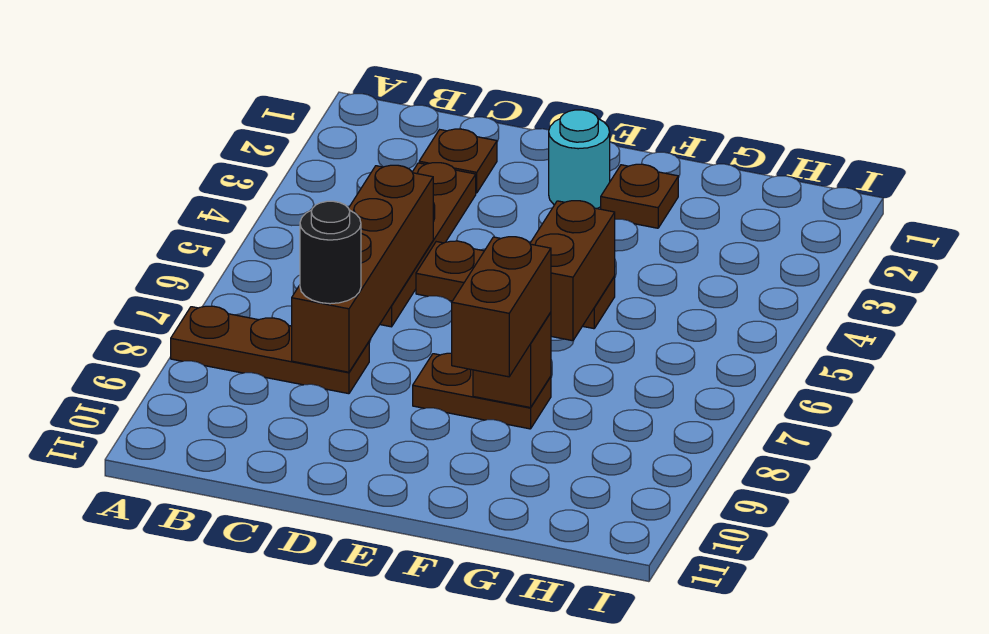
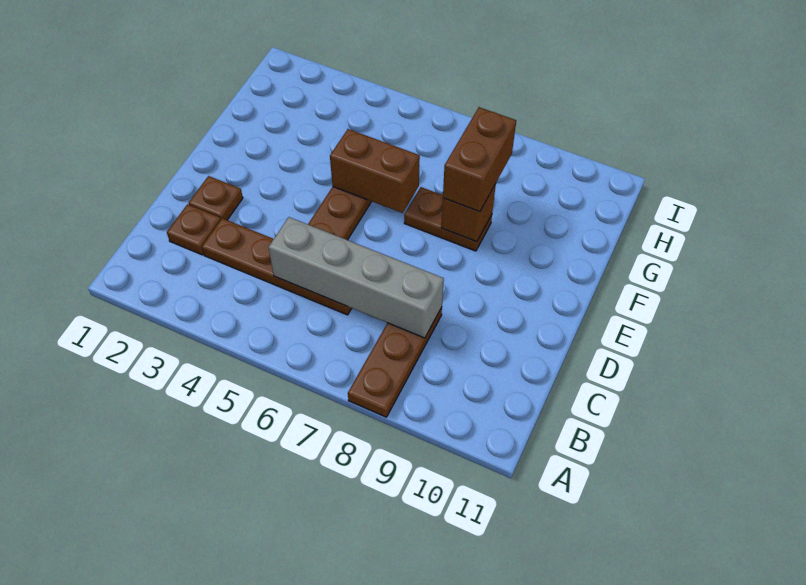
brown brick C5:C8 level 2 -> grey brick C5:C8 level 2
black round brick C8 level 3 -> none
cyan round brick E2 level 1 -> none
brown plate E8:F8 level 1 -> brown plate F7:F8 level 1
brown plate F2 level 1 -> brown plate D2 level 1
brown brick F8:F9 level 3 -> brown brick F8:G8 level 3

